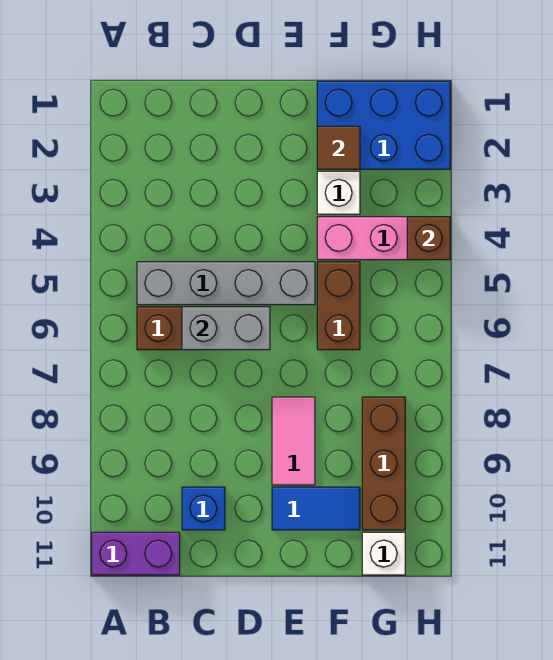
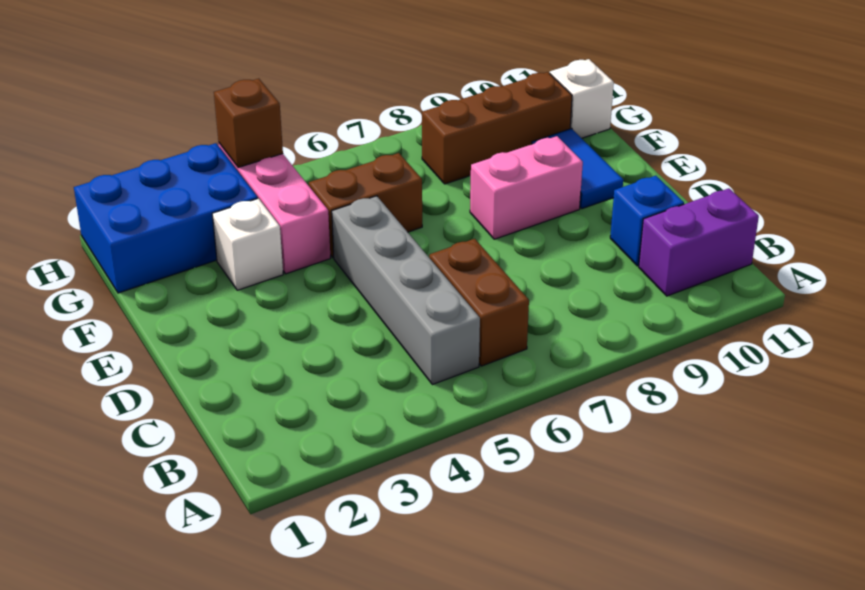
purple brick A11:B11 level 1 -> purple brick B10:B11 level 1
grey brick C6:D6 level 2 -> none
pink tile E8:E9 level 1 -> pink brick E8:E9 level 1
blue brick F1:H2 level 1 -> blue brick G1:H3 level 1
brown tile F2 level 2 -> none

